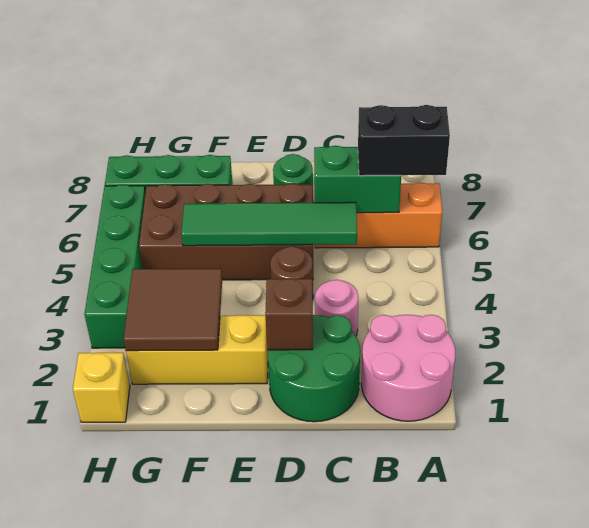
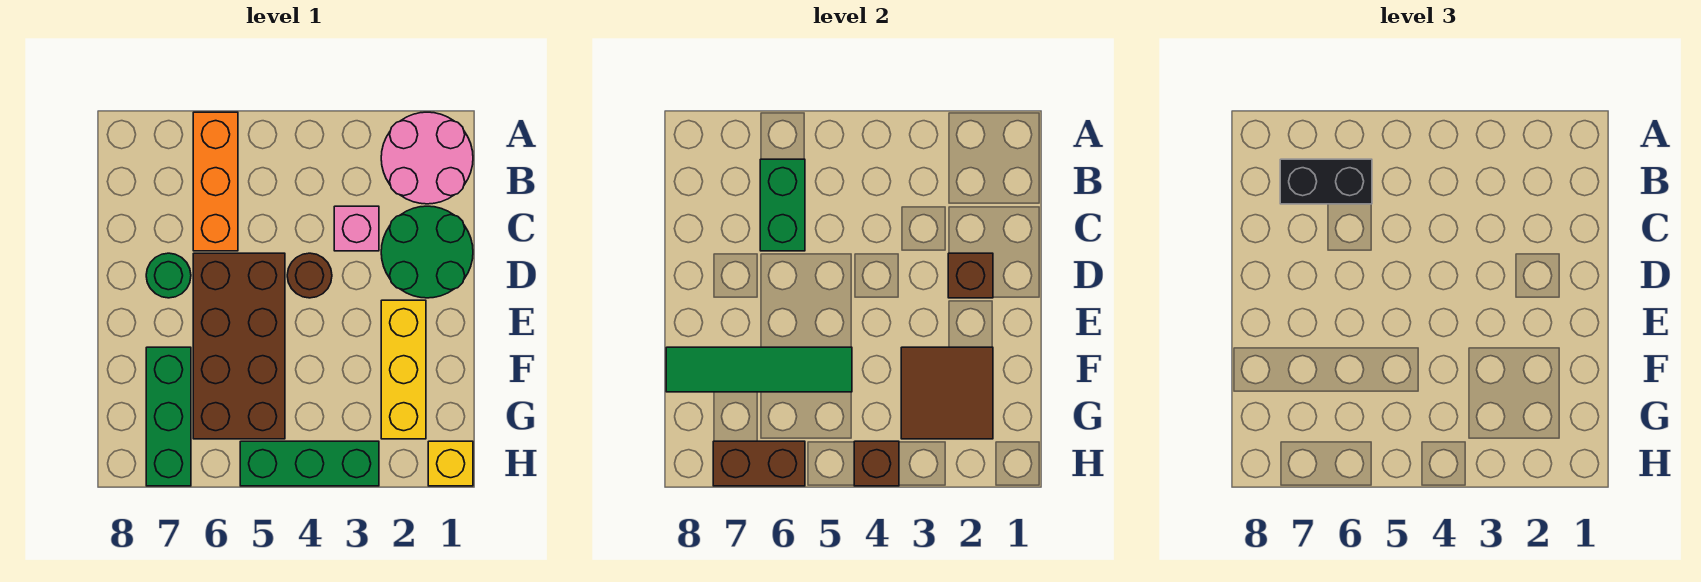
black brick A6:B6 level 3 -> black brick B6:B7 level 3
pink round brick C3 level 1 -> pink brick C3 level 1
green tile C5:F5 level 2 -> green tile F5:F8 level 2
green brick H3:H6 level 1 -> green brick H3:H5 level 1
none -> brown brick H4 level 2
none -> brown brick H6:H7 level 2

